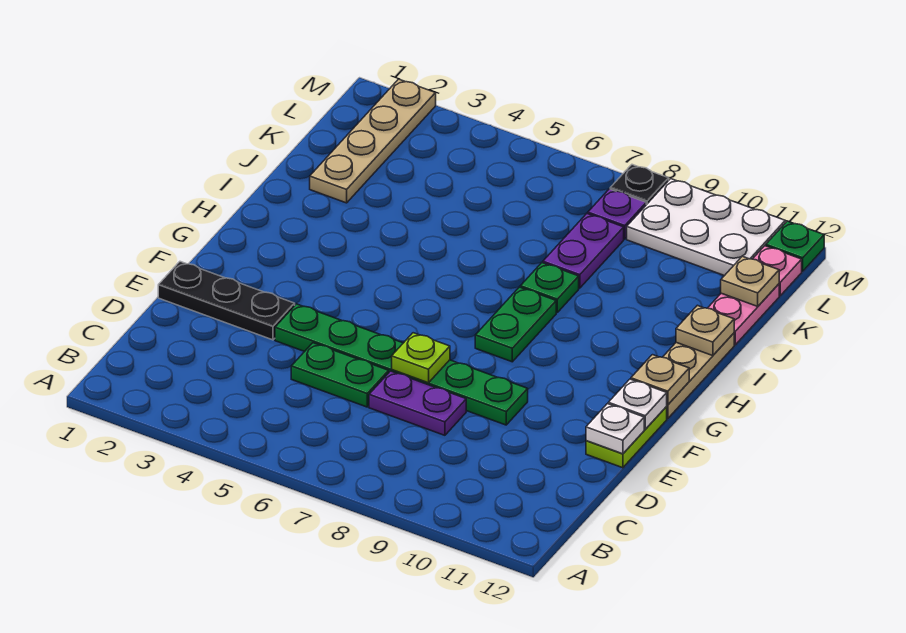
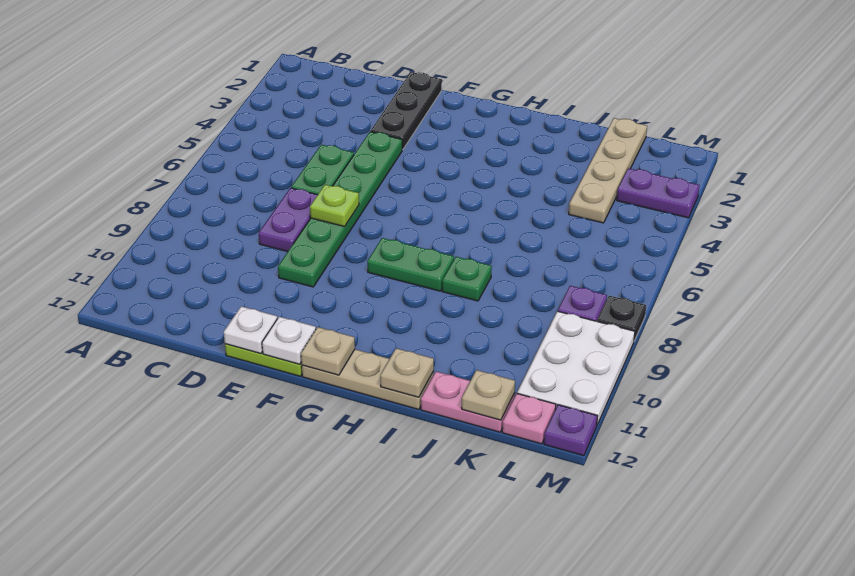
tan plate J2:M2 level 1 -> tan plate K1:K4 level 1
purple plate J8:K8 level 1 -> purple plate L3:M3 level 1
green plate M12 level 1 -> purple plate M12 level 1

